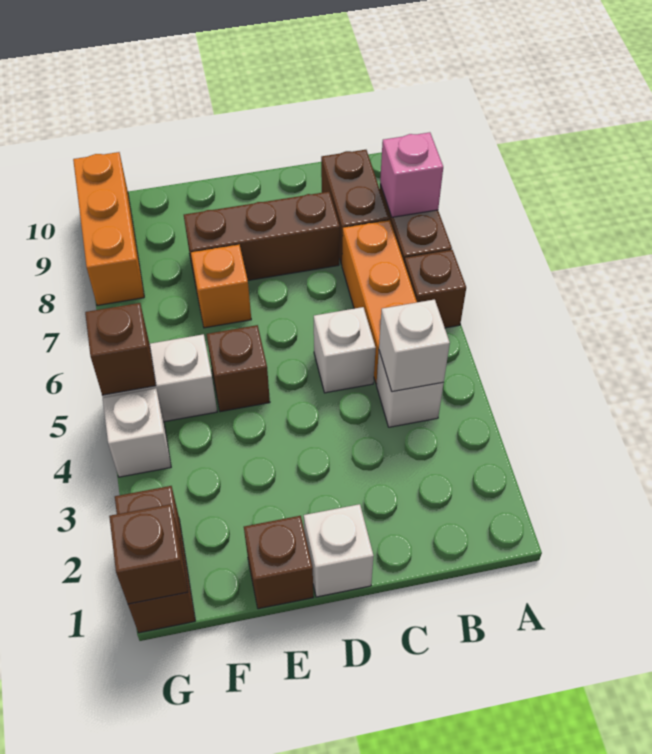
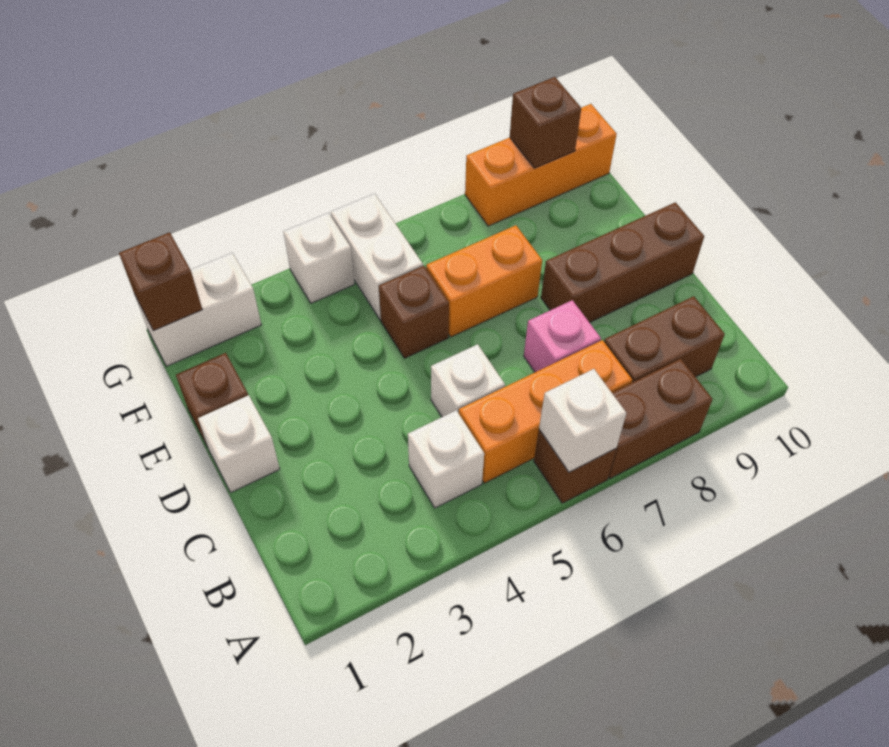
pink brick A8 level 2 -> pink brick C7 level 1
white brick B4 level 2 -> white brick A6 level 2
brown brick C8:E8 level 1 -> brown brick D8:D10 level 1
orange brick E7 level 1 -> orange brick E6:E7 level 1
brown brick G1:G2 level 1 -> white brick G1:G2 level 1
brown brick G5 level 2 -> brown brick G9 level 2

